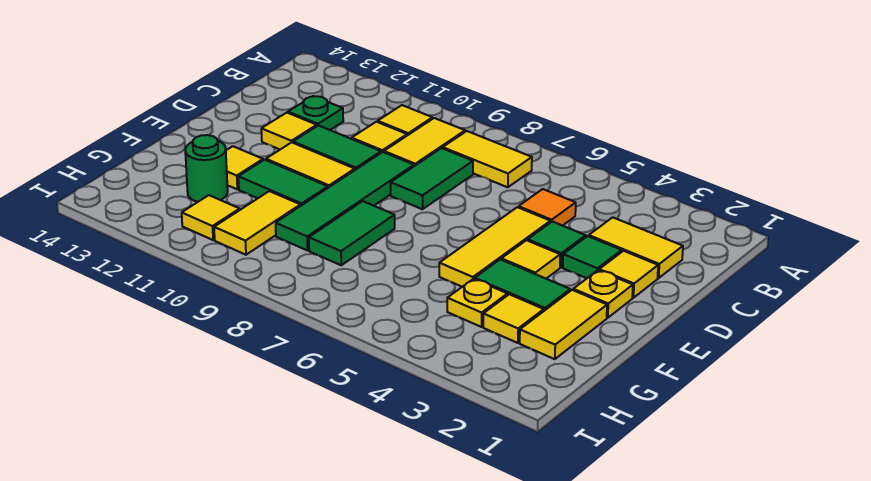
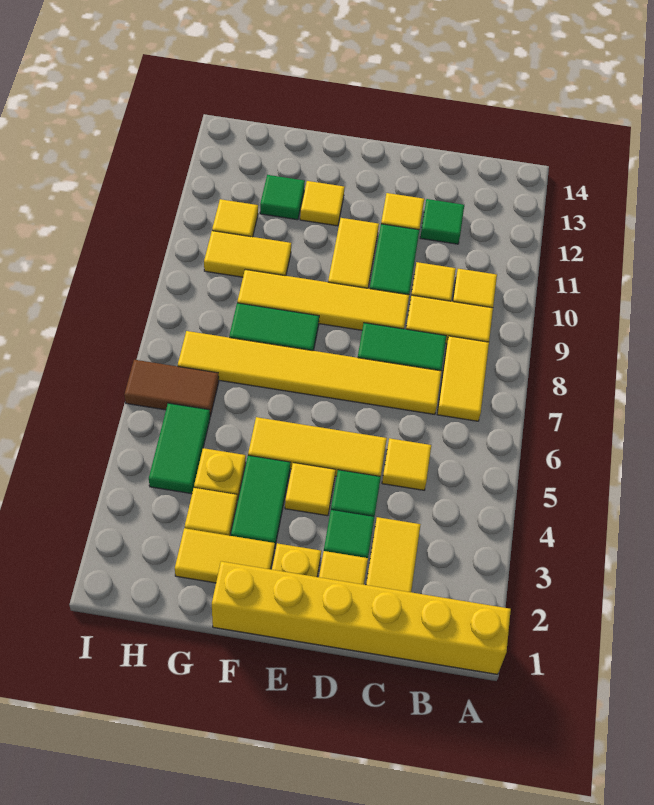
none -> yellow brick A1:F1 level 1
orange tile C5 level 1 -> yellow tile C5 level 1
none -> yellow tile C7:H7 level 1
green plate C12 level 1 -> green tile C12 level 1
green tile D9:G9 level 1 -> yellow tile D9:G9 level 1
green tile F10:F11 level 1 -> green tile H4:H5 level 1
green round brick G12 level 1 -> green tile G12 level 1
none -> brown tile H6:I6 level 1

